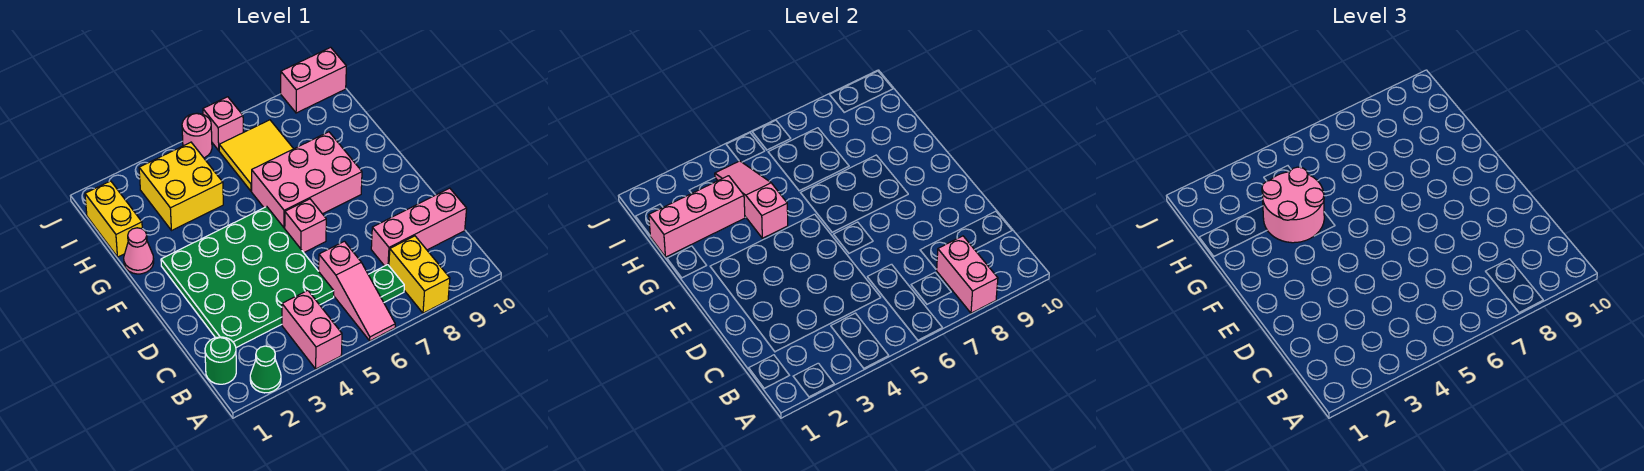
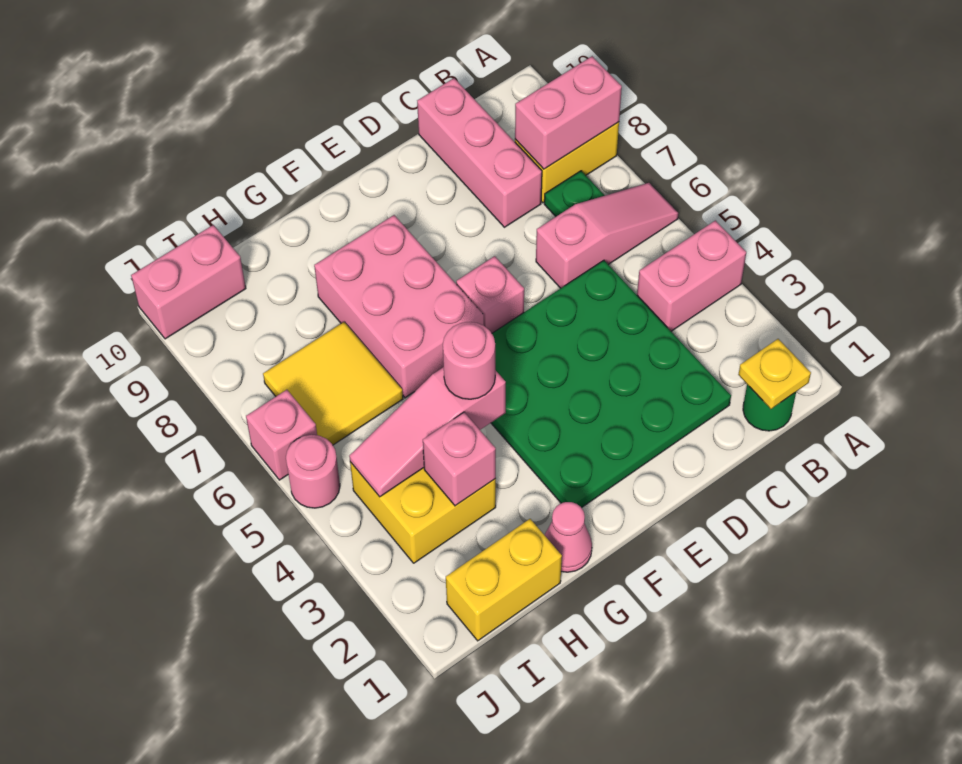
green cone A2 level 1 -> none
none -> yellow plate B1 level 2
pink round brick G3:H4 level 3 -> pink round brick G4 level 3
pink brick H1:H3 level 2 -> pink brick H3 level 2
pink brick J9:J10 level 1 -> pink brick I10:J10 level 1

